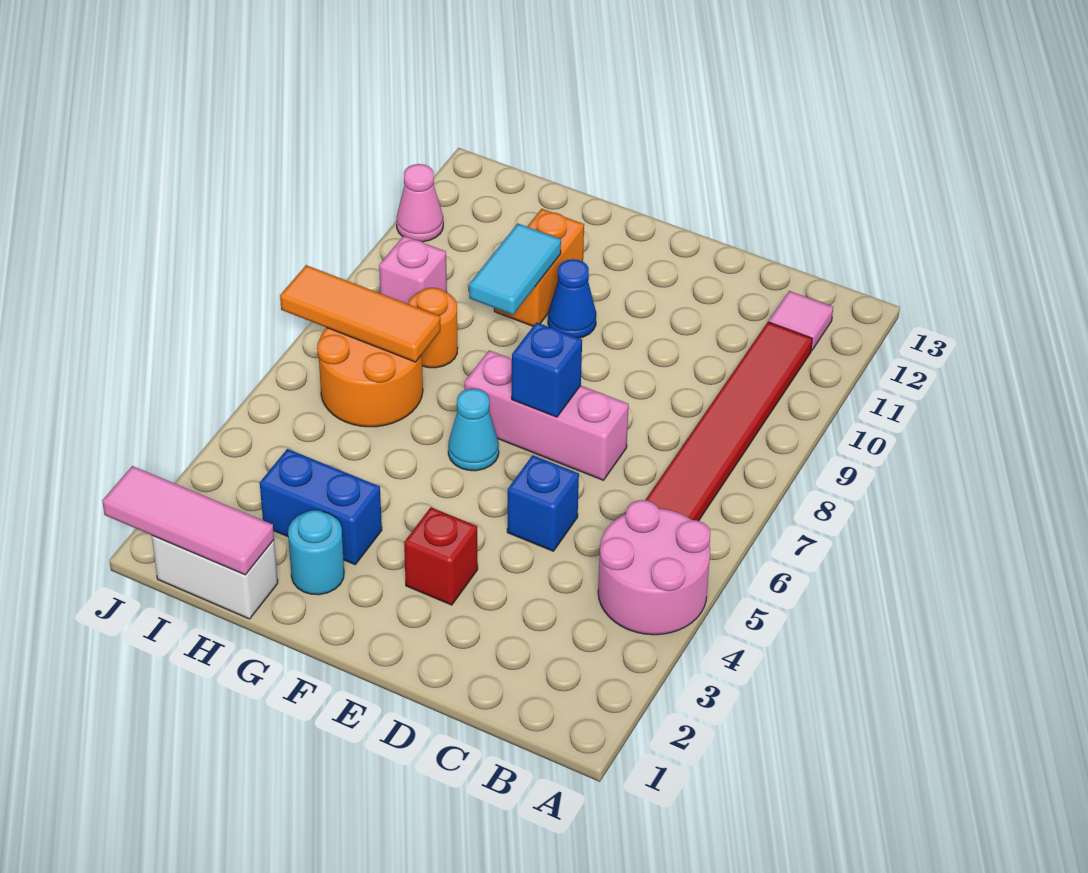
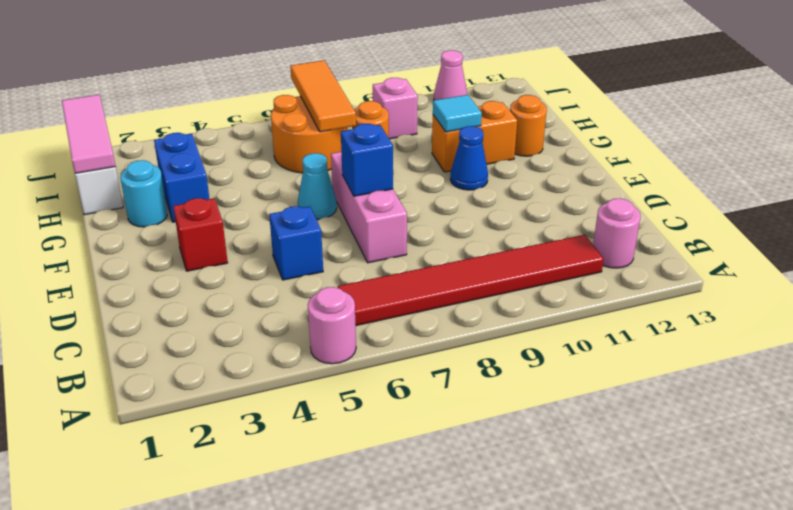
pink round brick A4:B5 level 1 -> pink round brick A5 level 1
pink tile B12 level 1 -> pink round brick B12 level 1
cyan tile G9:G10 level 2 -> cyan tile G10 level 2
none -> orange round brick G12 level 1

